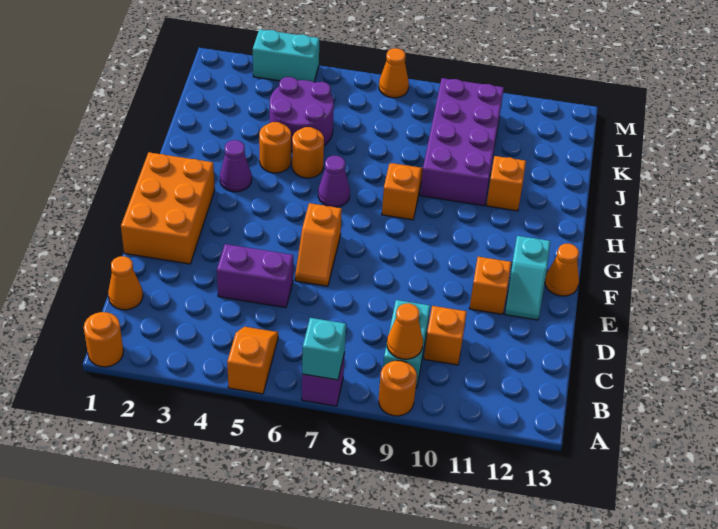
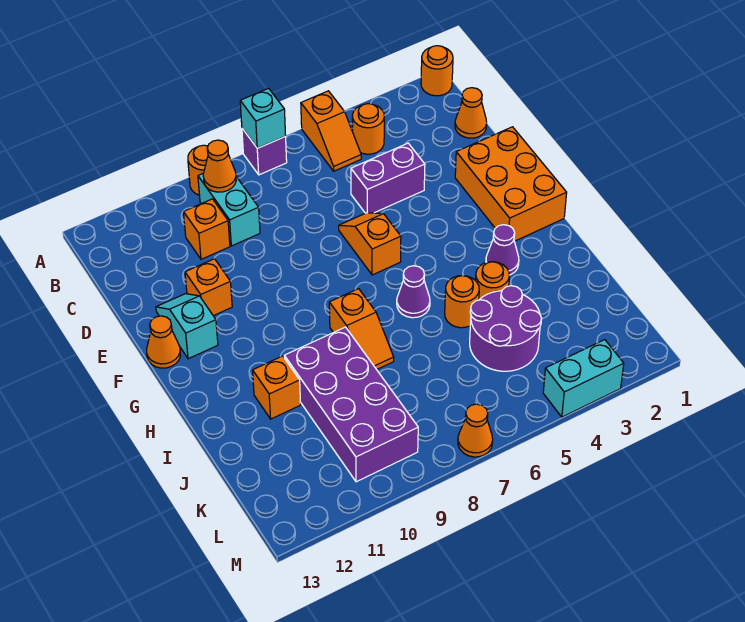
none -> orange round brick B4 level 1

